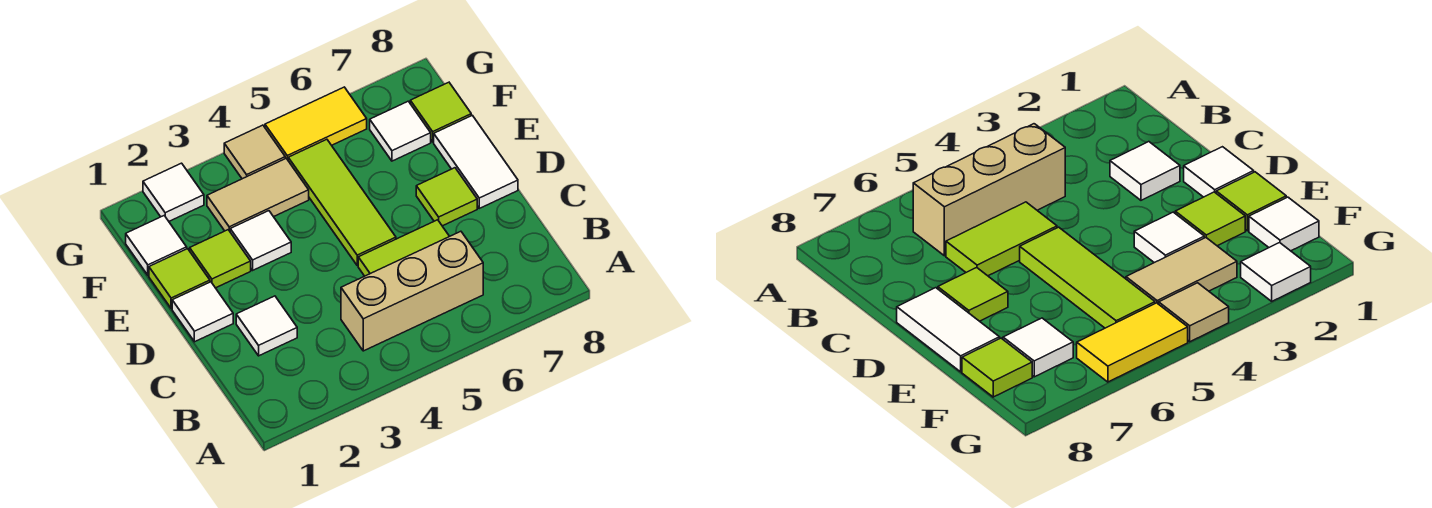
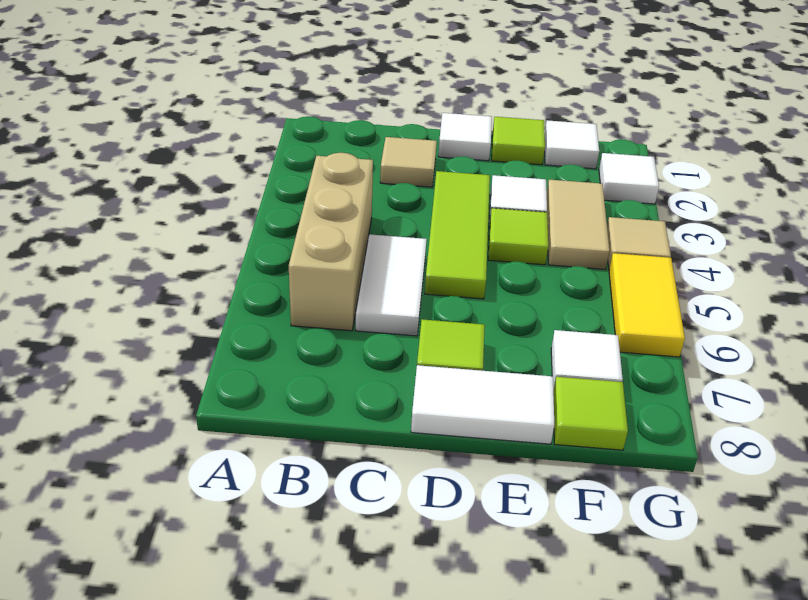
white tile C2 level 1 -> tan tile C2 level 1
lime tile C5:C6 level 1 -> white tile C5:C6 level 1
lime tile D5:F5 level 1 -> lime tile D3:D5 level 1
lime tile E2 level 1 -> lime tile E4 level 1

